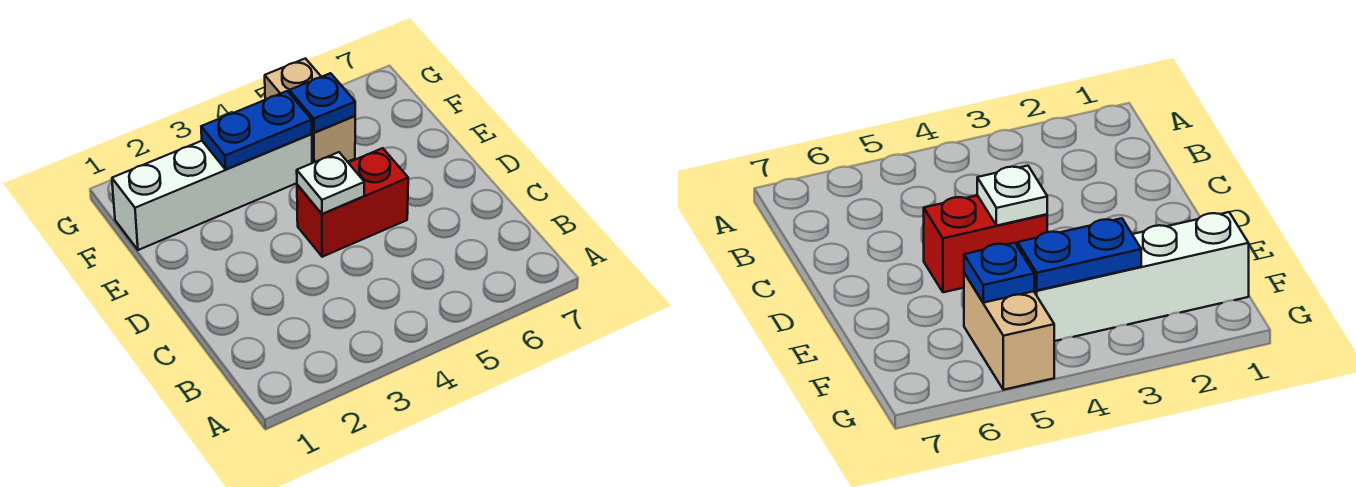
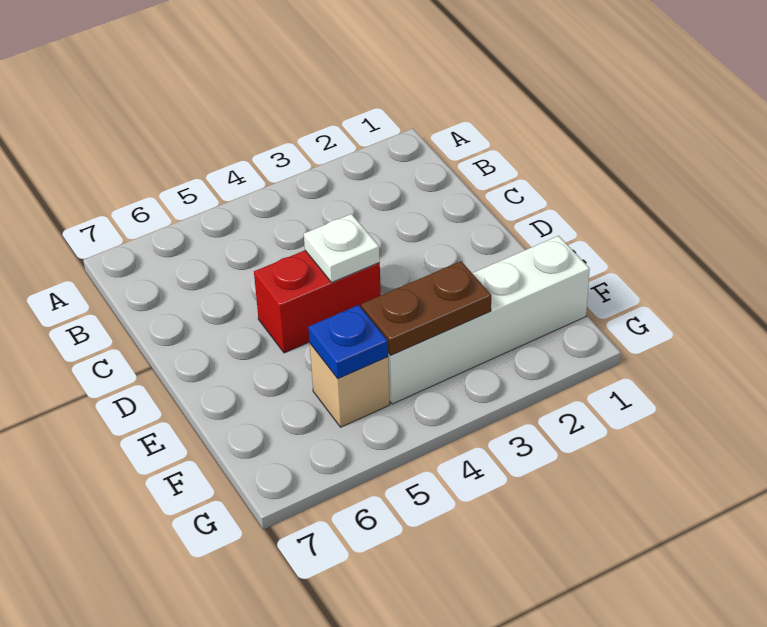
blue plate F3:F4 level 2 -> brown plate F3:F4 level 2
tan brick F5:G5 level 1 -> tan brick F5 level 1

